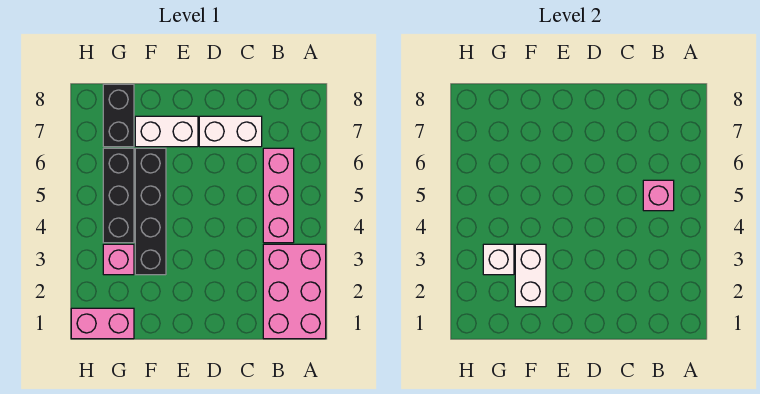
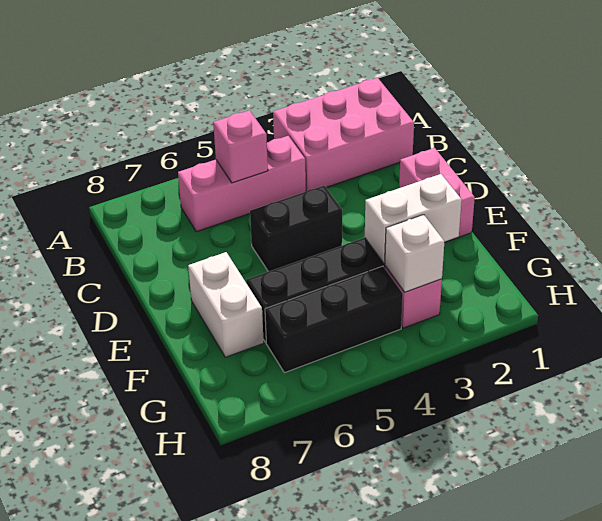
white brick C7:D7 level 1 -> none
pink brick G1:H1 level 1 -> pink brick D1:E1 level 1
black brick G7:G8 level 1 -> black brick D4:D5 level 1

